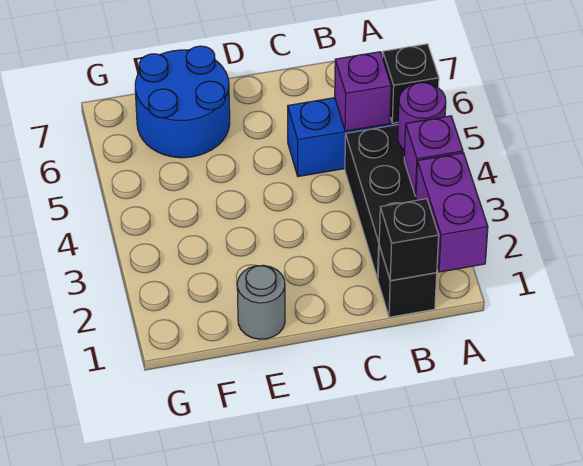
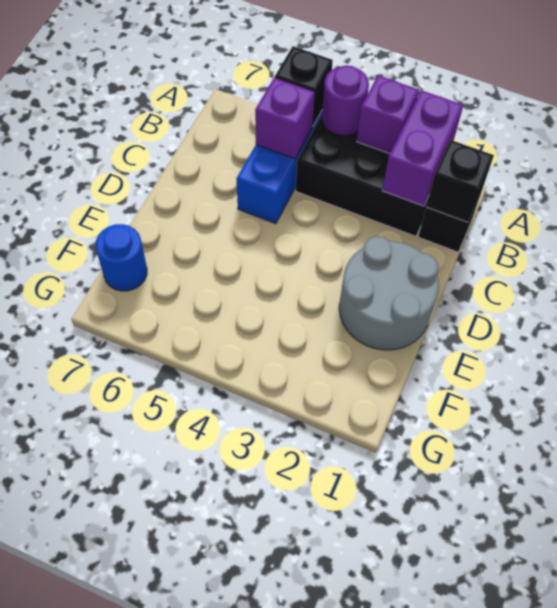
purple brick A1:A2 level 2 -> purple brick A2:B2 level 2
grey round brick E1 level 1 -> grey round brick D1:E2 level 1
blue round brick E6:F7 level 1 -> blue round brick F7 level 1

